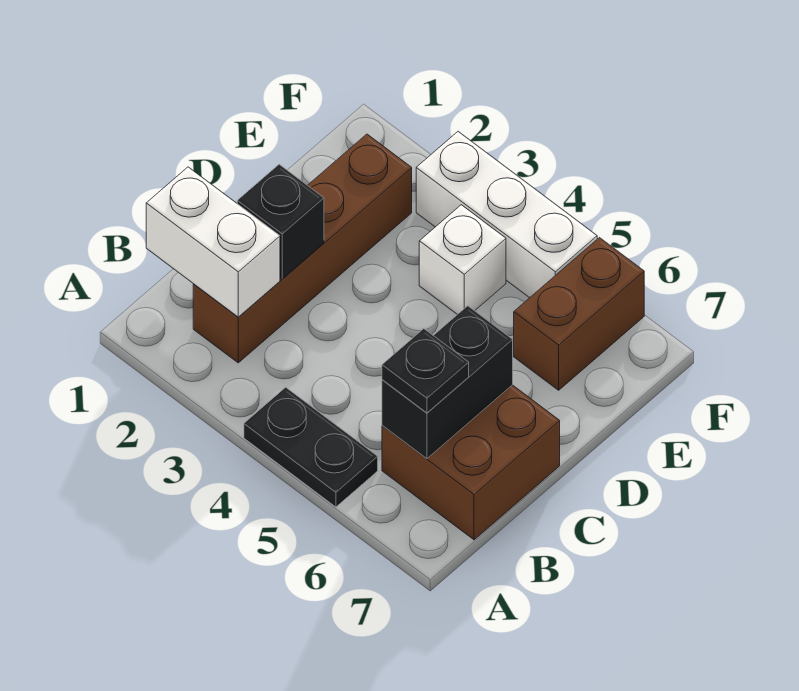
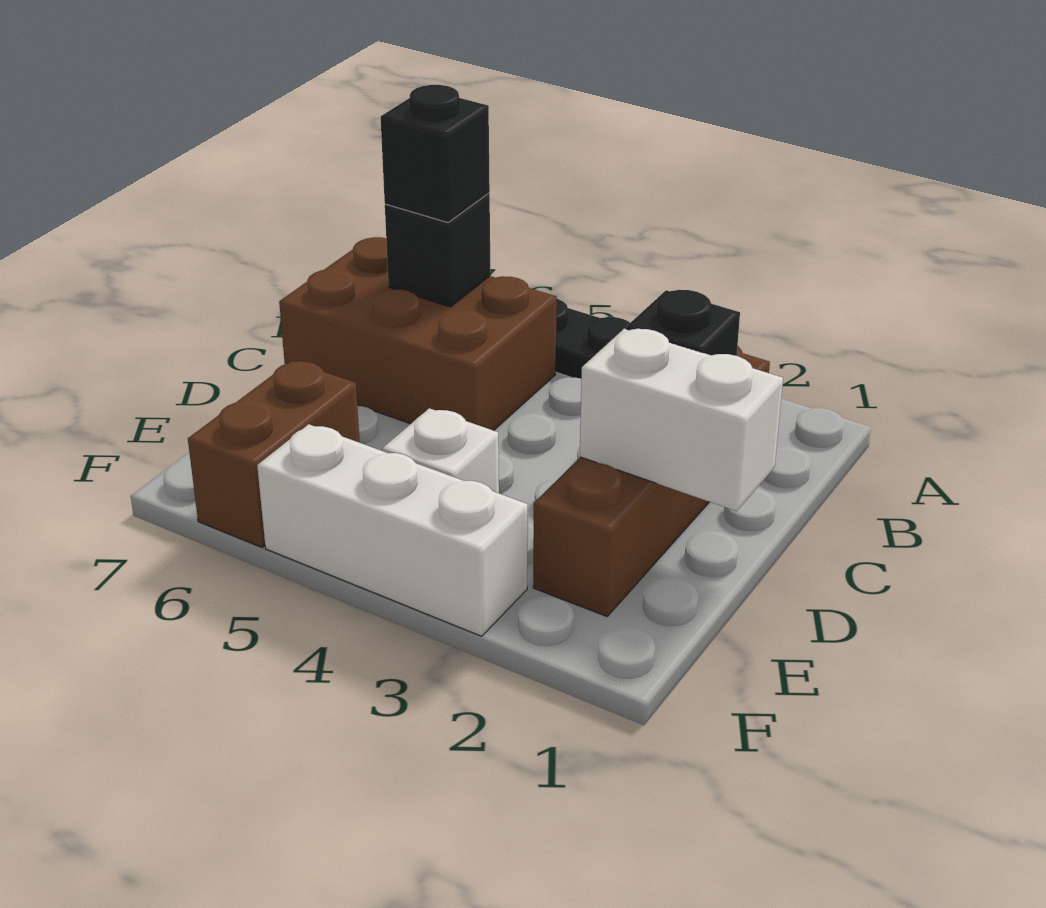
white brick B1:B2 level 2 -> white brick D1:D2 level 2
brown brick B6:C7 level 1 -> brown brick B5:C7 level 1
black brick B6:C6 level 2 -> black brick B6 level 2
black plate B6 level 3 -> black brick B6 level 3

